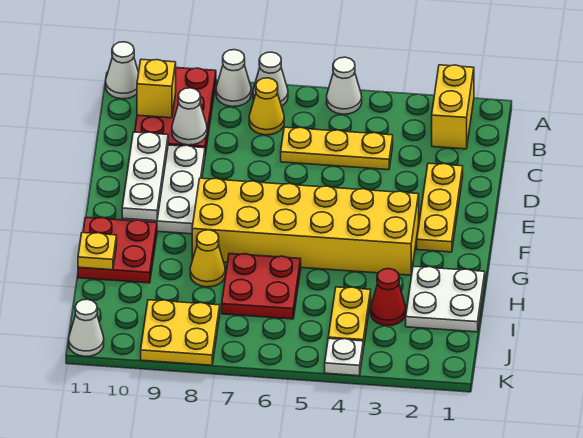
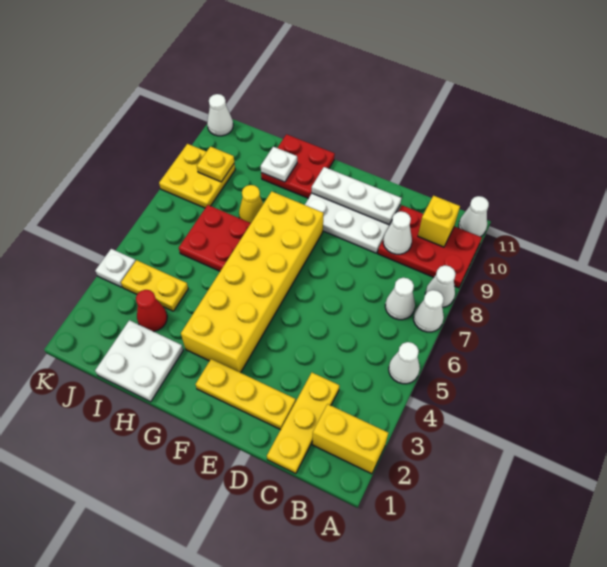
yellow cone B7 level 1 -> white cone B7 level 1
yellow plate C4:C6 level 1 -> yellow plate C1:C3 level 1
none -> white plate H10 level 2
yellow plate H11 level 2 -> yellow plate J9 level 2

